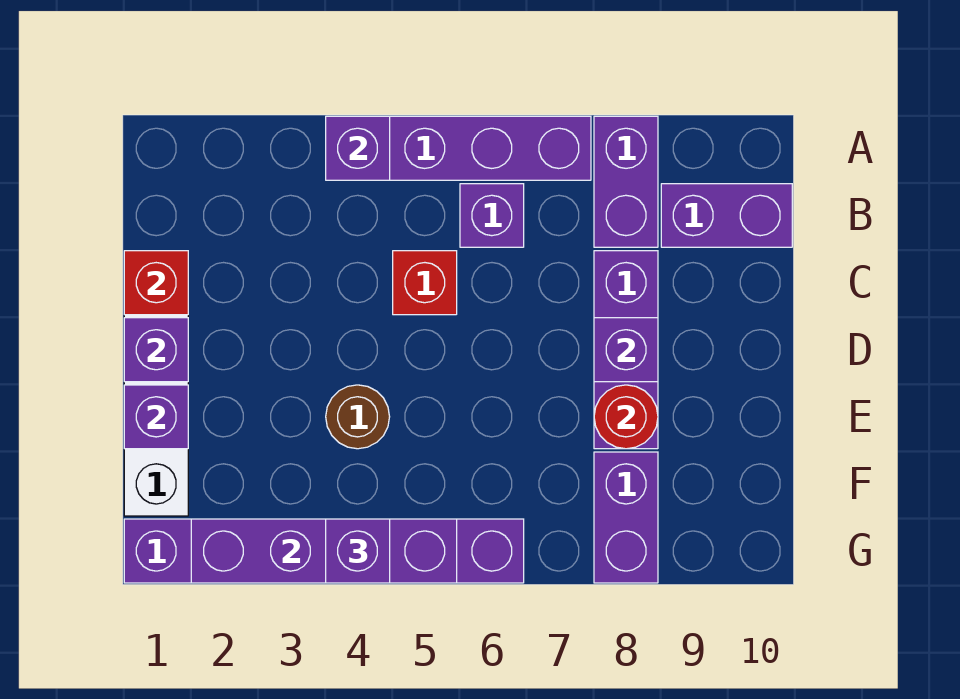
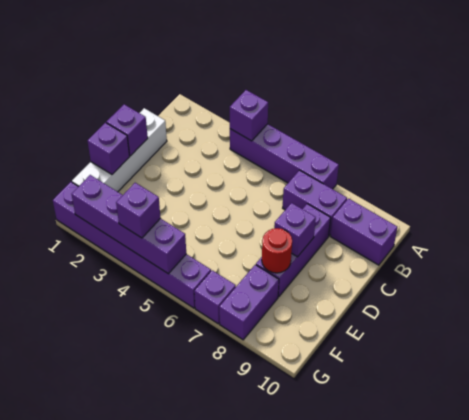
purple brick A8:B8 level 1 -> purple brick B7:B8 level 1
purple brick B6 level 1 -> purple brick G7 level 1
red brick C1 level 2 -> none
red brick C5 level 1 -> none
brown round brick E4 level 1 -> none

